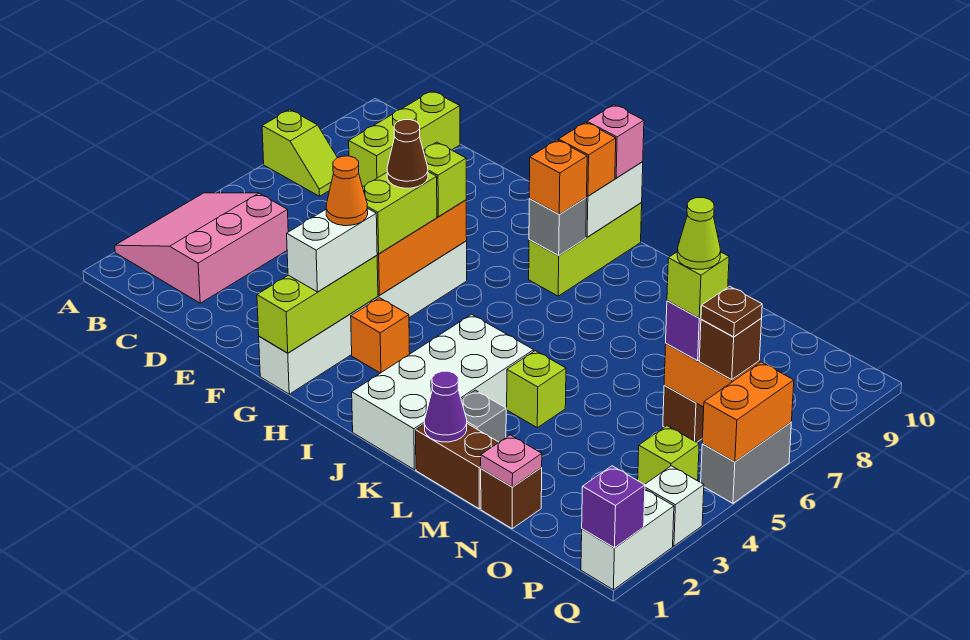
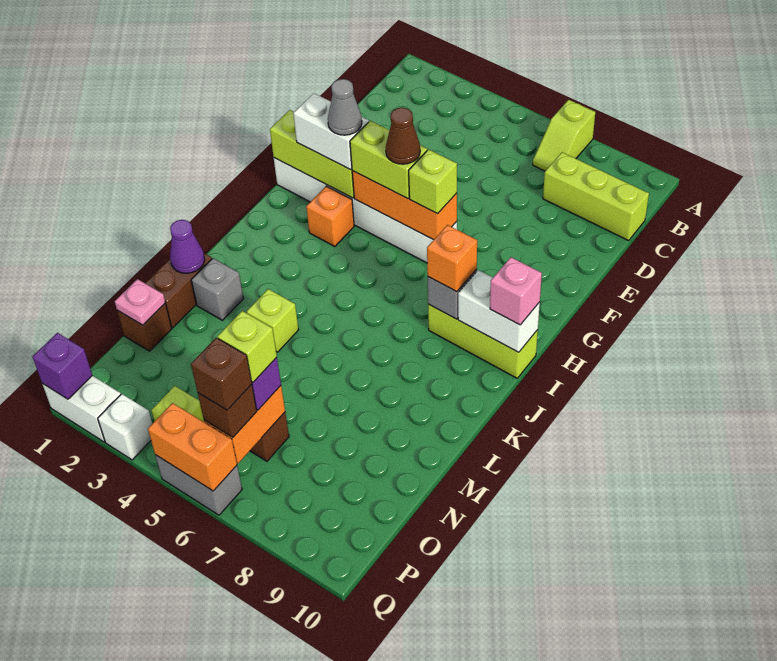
pink slope A2:C4 level 1 top C -> none
orange cone G3 level 4 -> grey cone G3 level 4
orange brick I9 level 3 -> none
white brick J1:K4 level 1 -> none
lime cone O6 level 5 -> none
brown plate P6 level 4 -> brown brick P6 level 4

